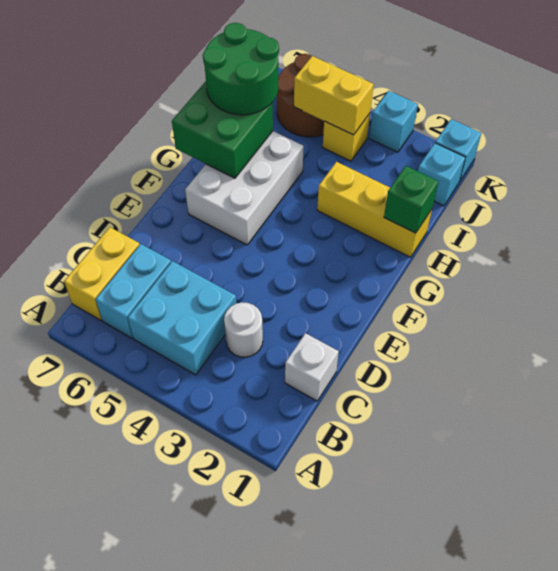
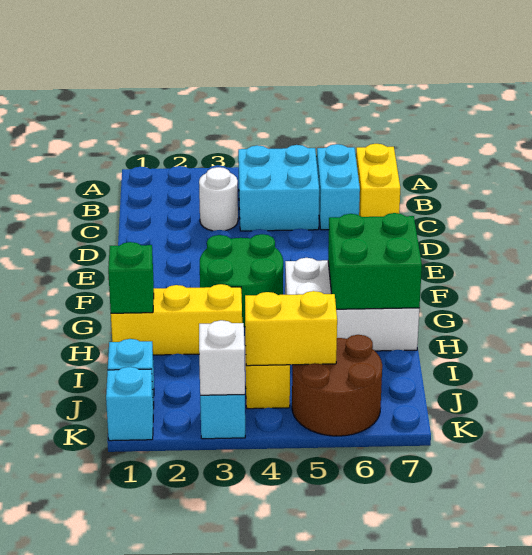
white brick C1 level 1 -> white brick K3 level 2
white brick F5:H6 level 1 -> white brick G5:H7 level 1
green round brick H6:I7 level 3 -> green round brick F3:G4 level 1

